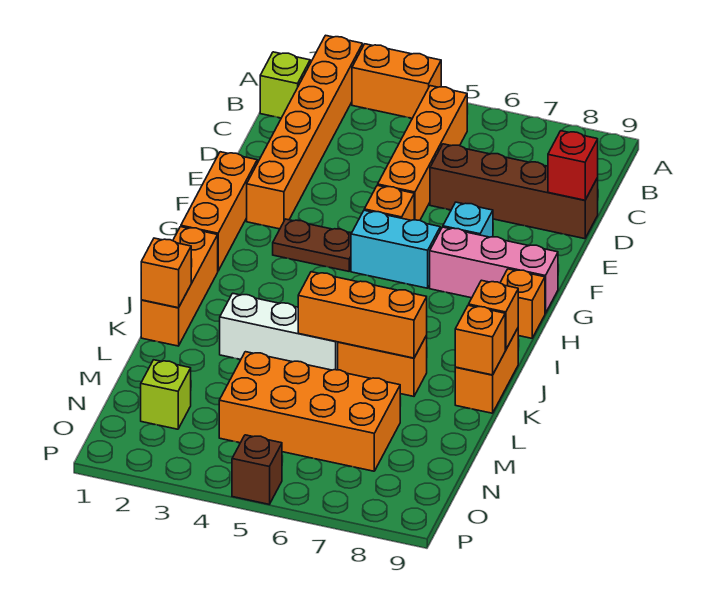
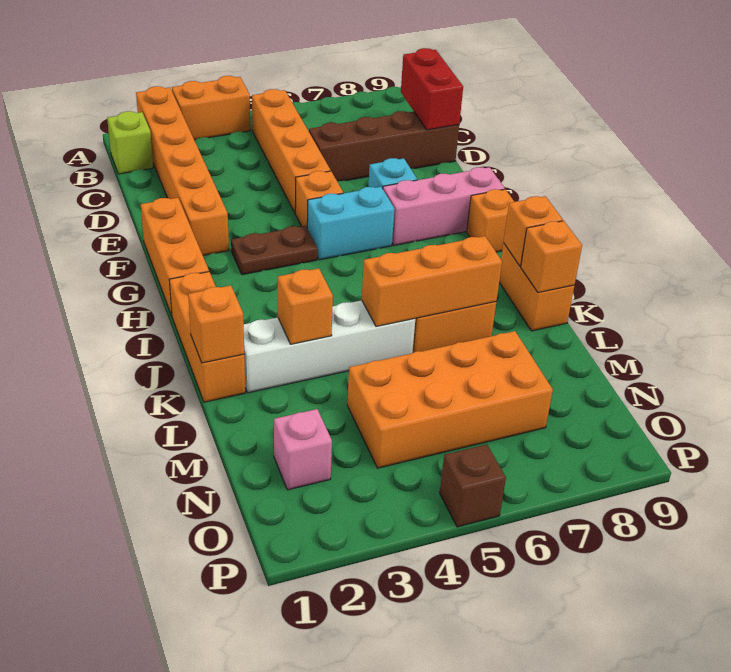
red brick D9 level 2 -> red brick C9:D9 level 2
white brick K3:K5 level 1 -> white brick K2:K5 level 1
none -> orange brick K3 level 2
lime brick N2 level 1 -> pink brick N2 level 1

